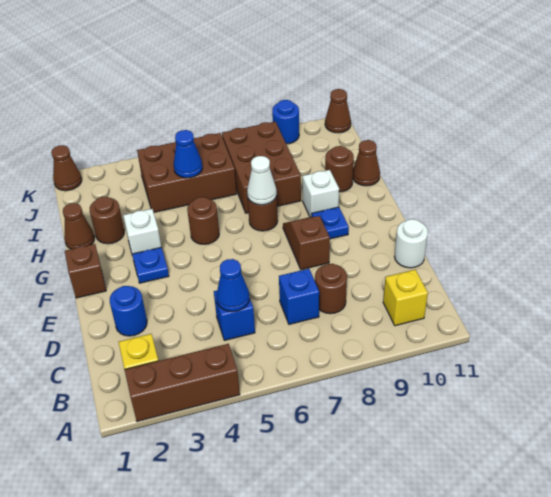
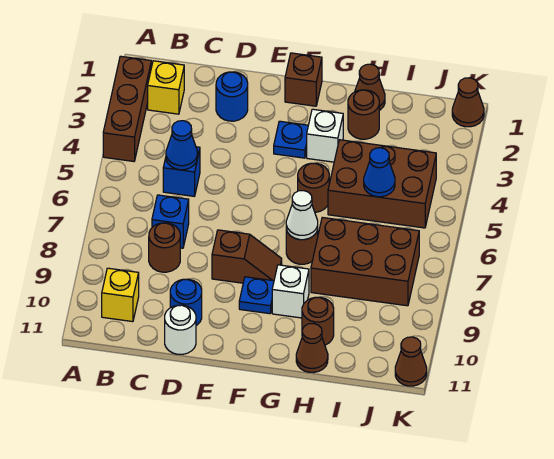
brown brick I4:J6 level 1 -> brown brick H4:J5 level 1
blue round brick K9 level 1 -> blue round brick D10 level 1

